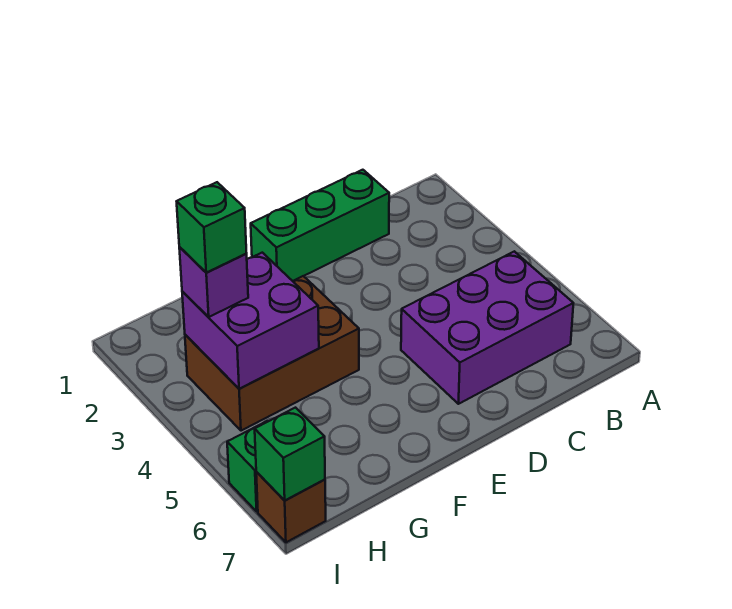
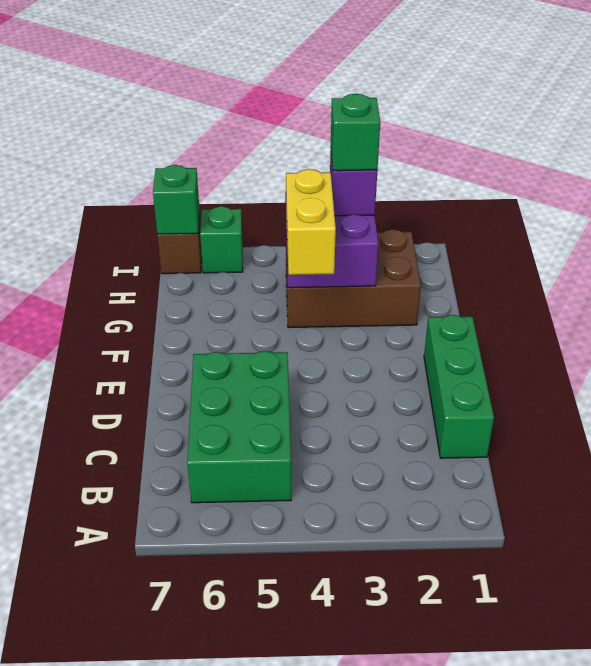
purple brick B5:D6 level 1 -> green brick B5:D6 level 1
brown brick F3:H4 level 1 -> brown brick G2:H4 level 1
none -> yellow brick F4:G4 level 3

